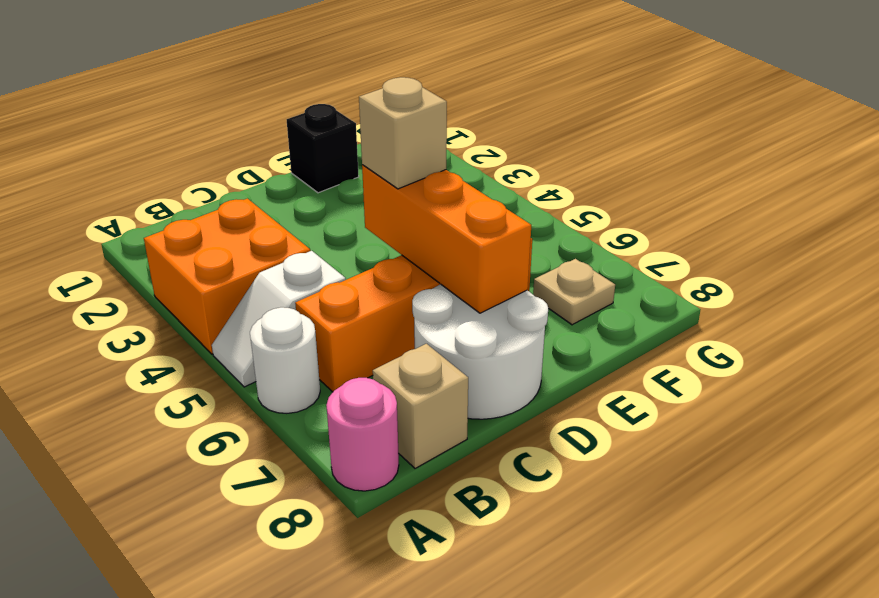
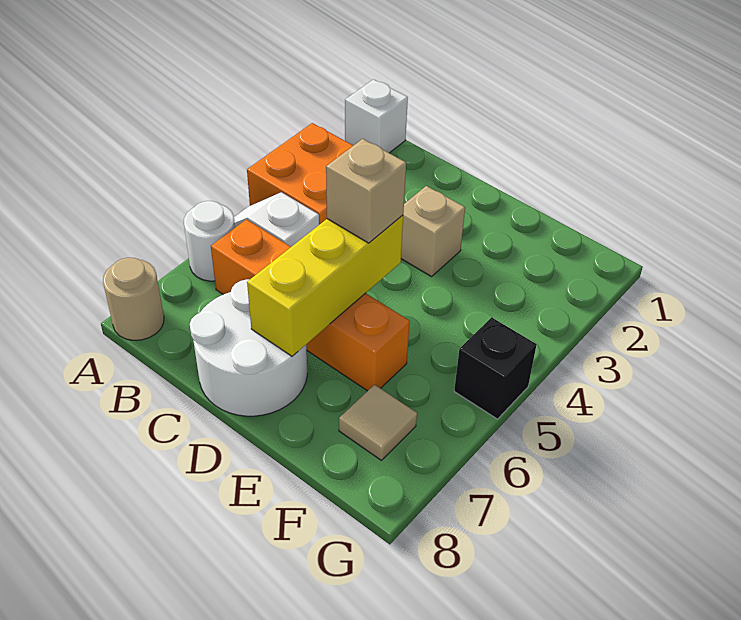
none -> white brick A1 level 1
pink round brick A8 level 1 -> tan round brick A8 level 1
tan brick B8 level 1 -> tan brick D3 level 1
orange brick D5:D7 level 2 -> yellow brick D5:D7 level 2
black brick E1 level 1 -> black brick G5 level 1
tan plate F7 level 1 -> tan tile F7 level 1

